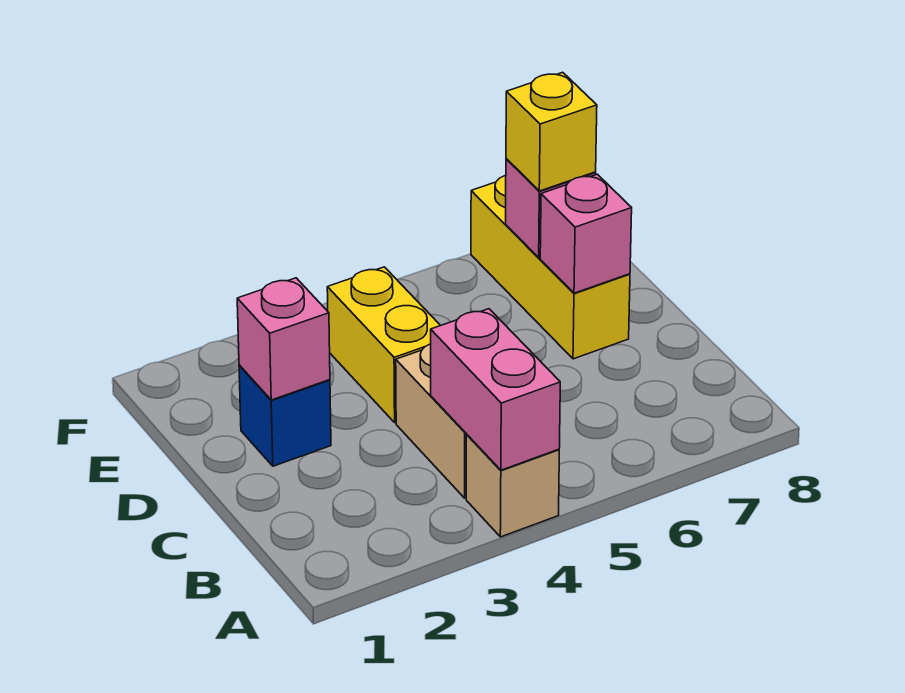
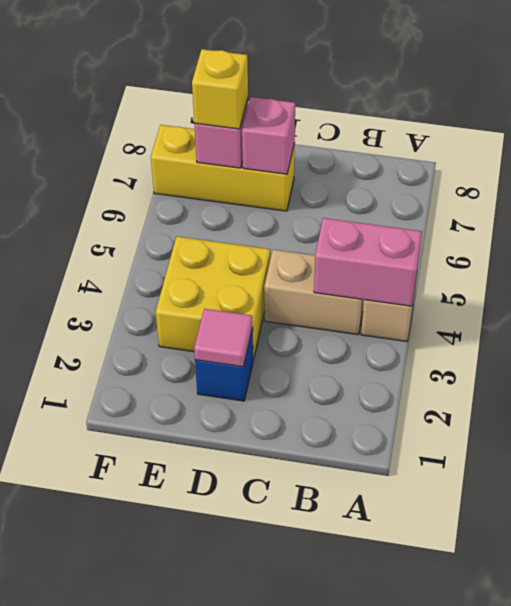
pink brick D2 level 2 -> pink tile D2 level 2
yellow brick D4:E4 level 1 -> yellow brick D3:E4 level 1

